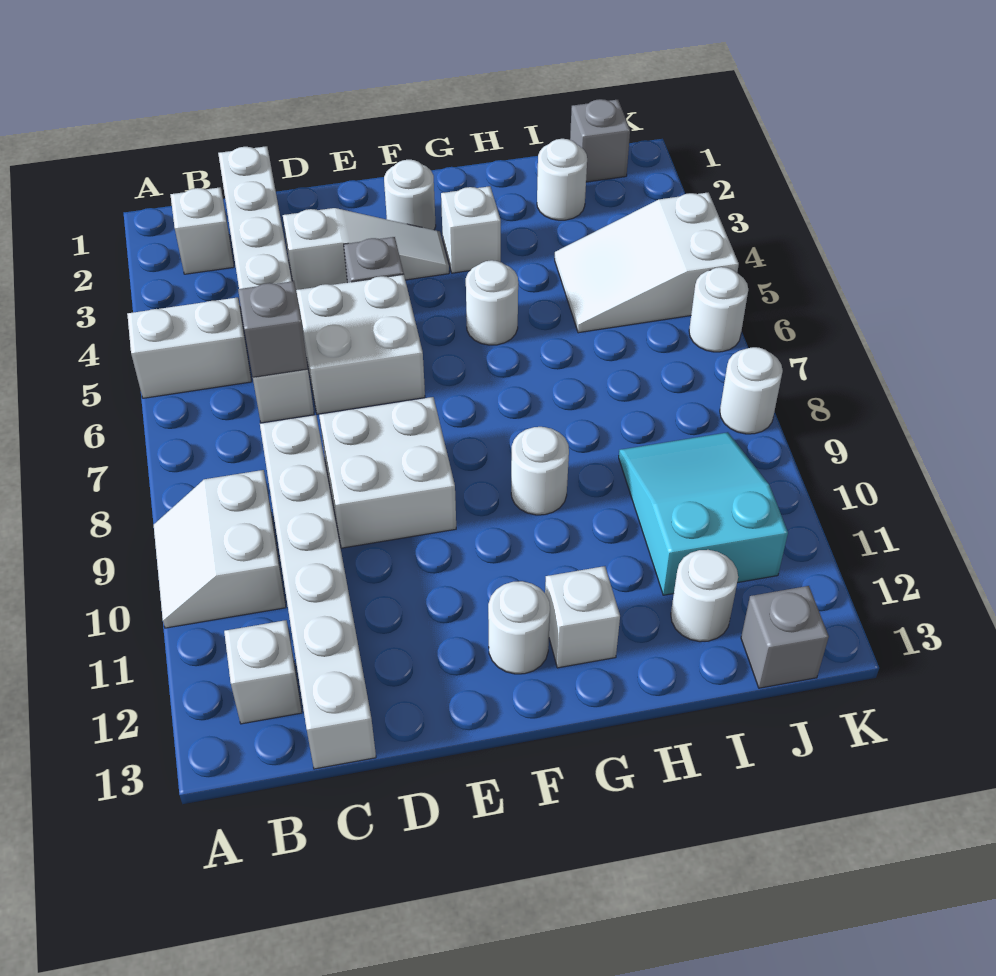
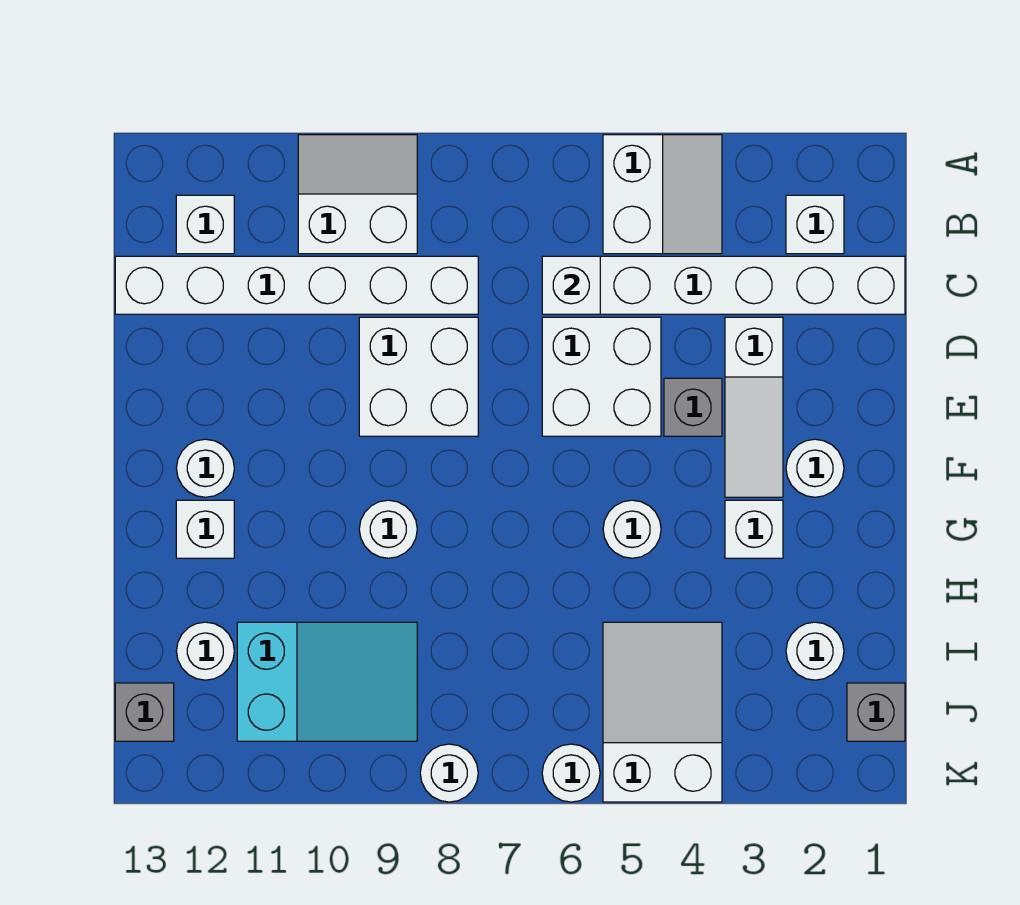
grey brick C6 level 2 -> white brick C6 level 2

